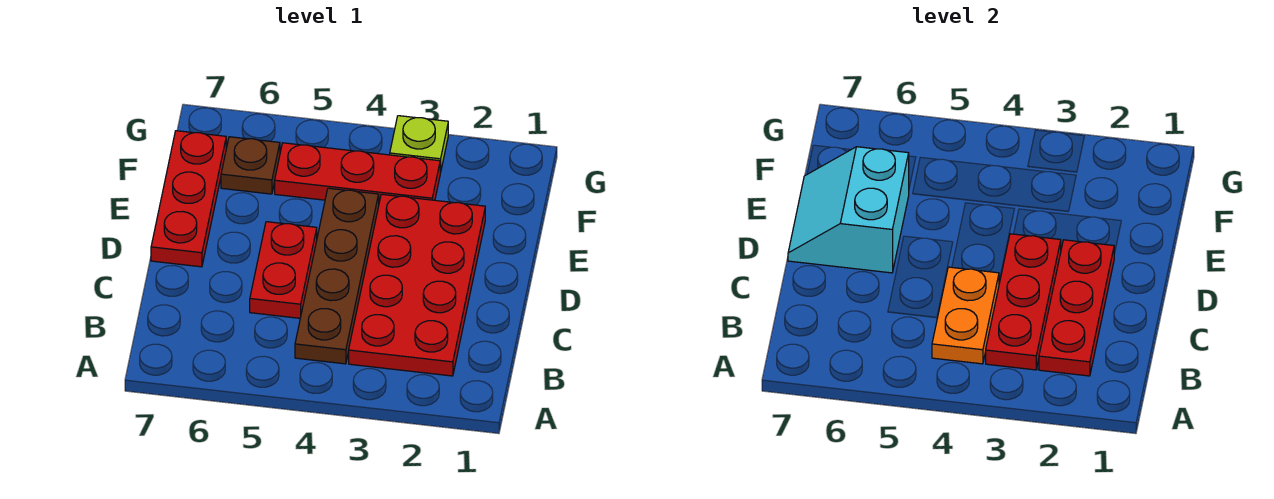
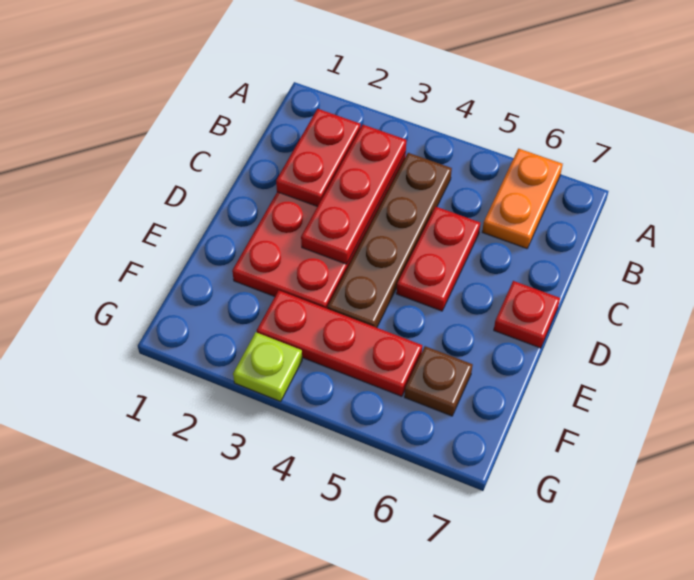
red plate B2:D2 level 2 -> red plate B2:C2 level 2
orange plate B4:C4 level 2 -> orange plate A6:B6 level 1
cyan slope D6:E7 level 2 top 6 -> none
red plate D7:F7 level 1 -> red plate D7 level 1

